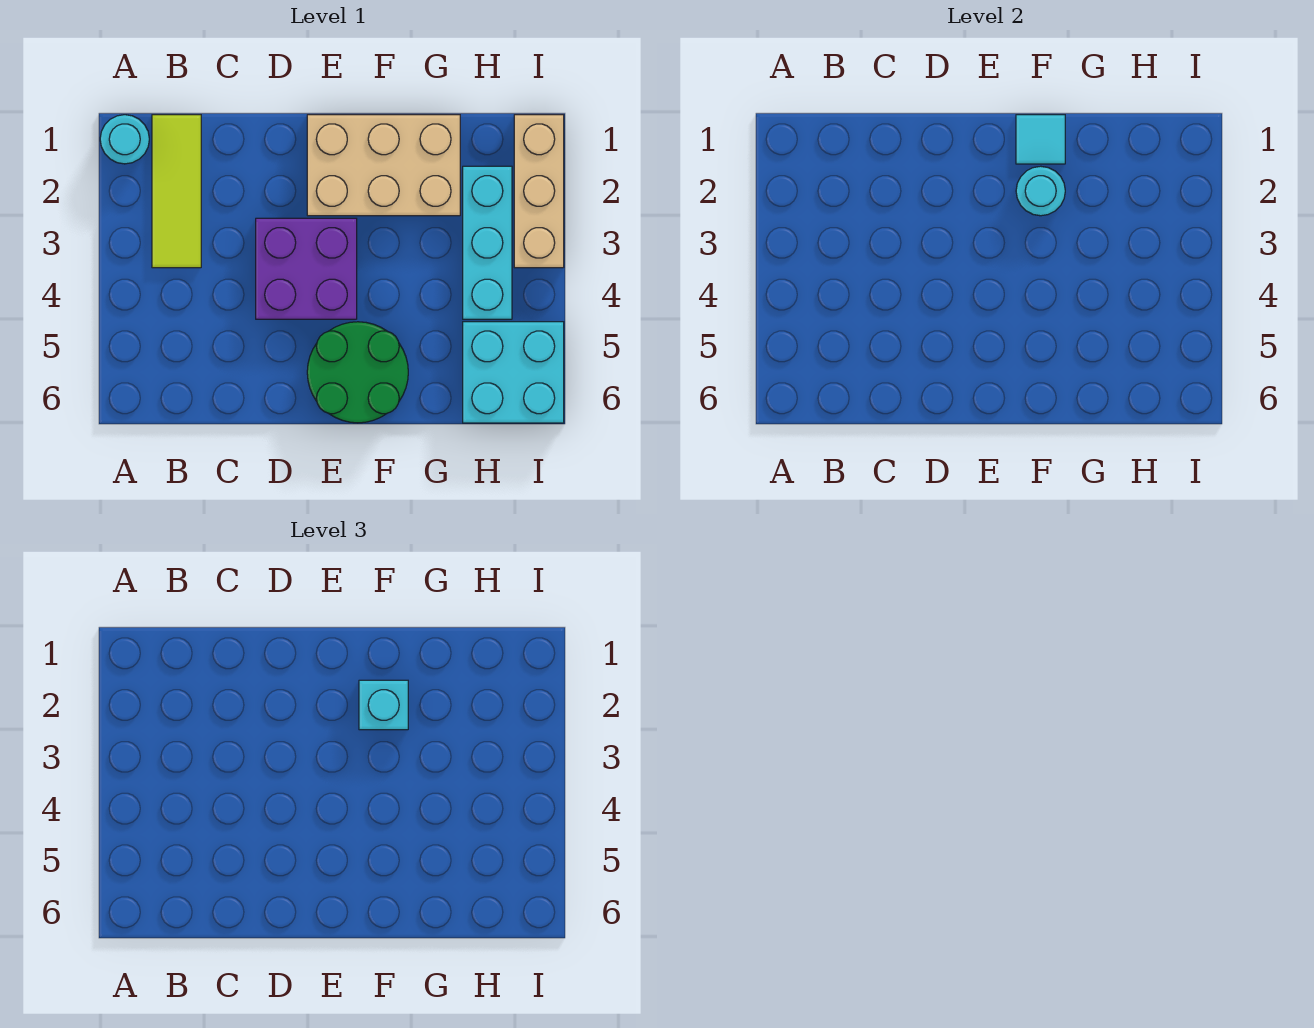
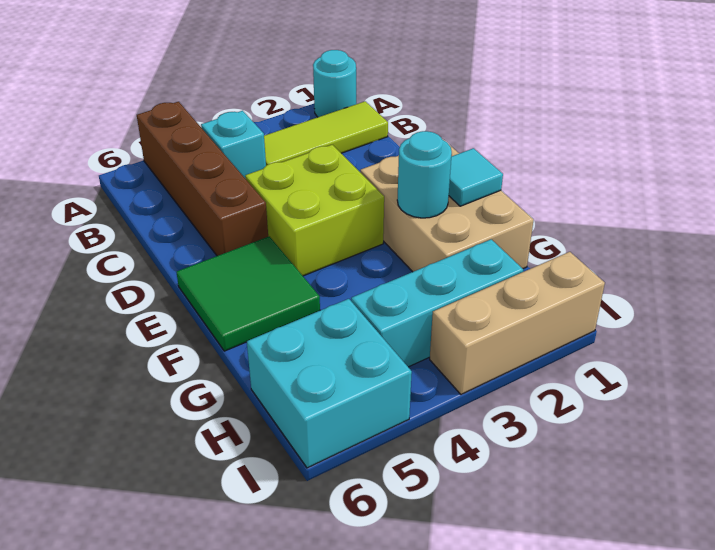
none -> brown brick A5:D5 level 1
purple brick D3:E4 level 1 -> lime brick D3:E4 level 1
green round brick E5:F6 level 1 -> green tile E5:F6 level 1
cyan brick F2 level 3 -> cyan brick B4 level 1

